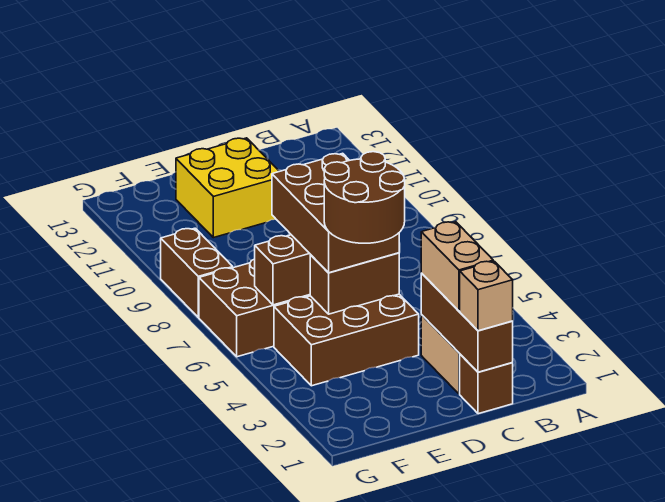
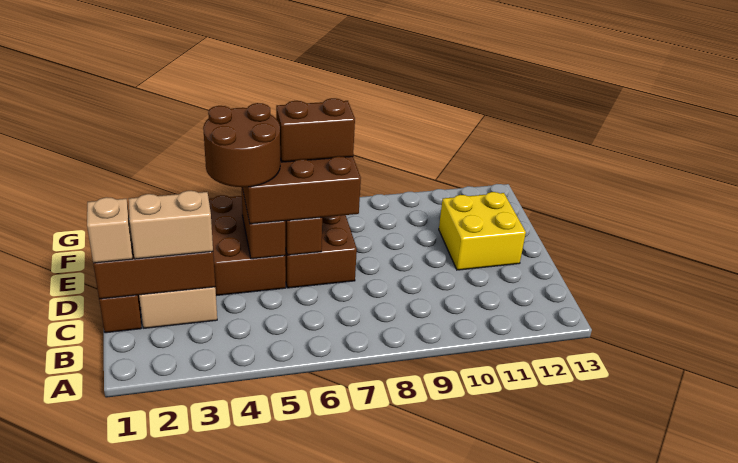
brown brick G8:G9 level 1 -> brown brick E6:E7 level 4

